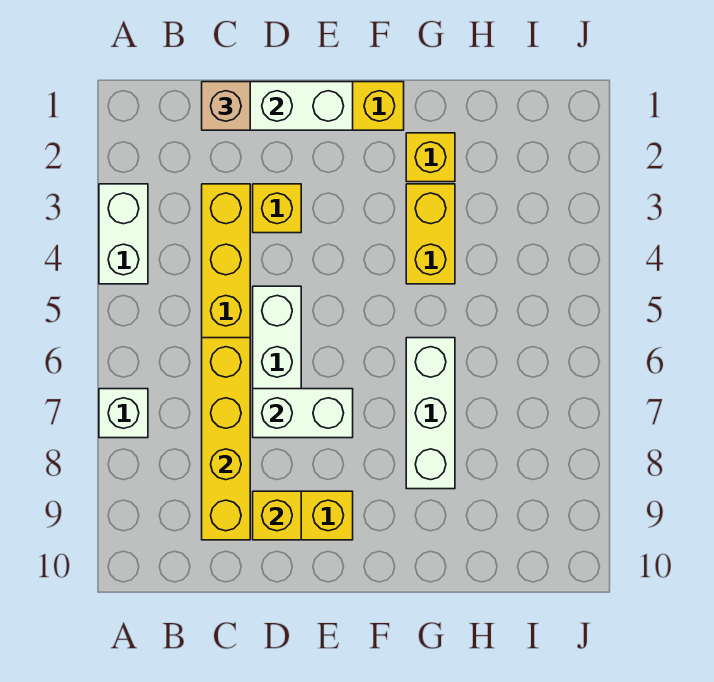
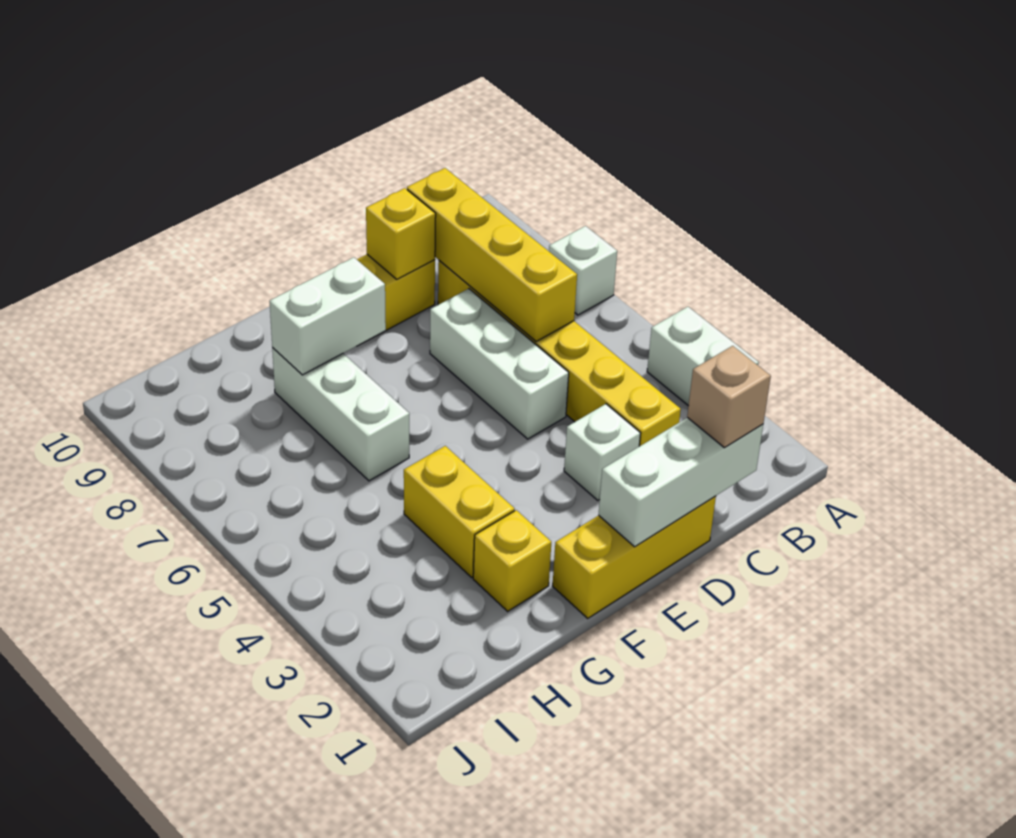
yellow brick D3 level 1 -> white brick D3 level 1
white brick D7:E7 level 2 -> white brick F8:G8 level 2

